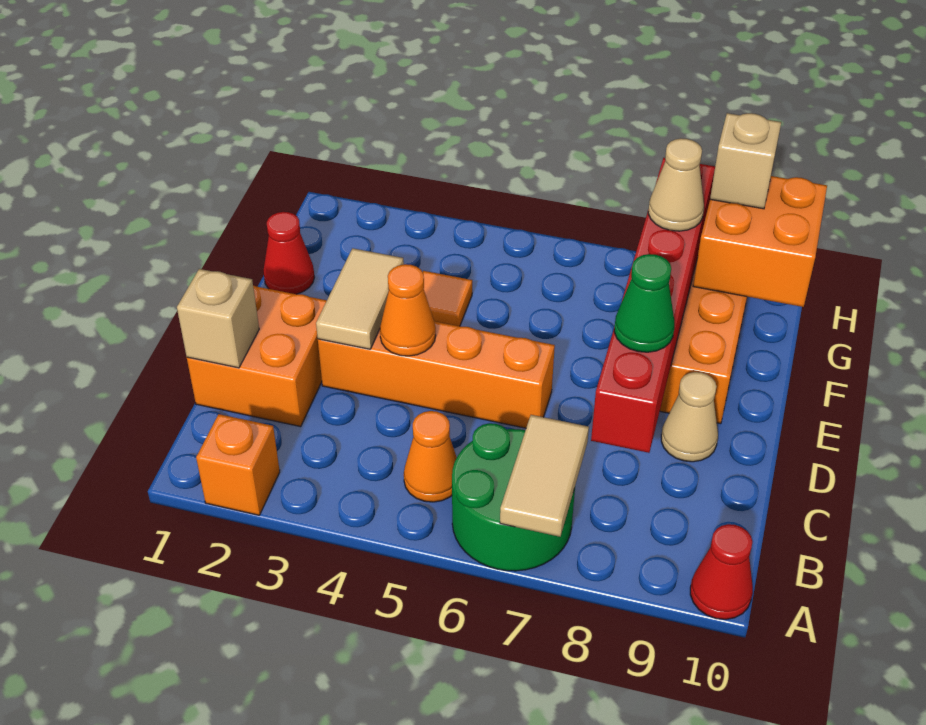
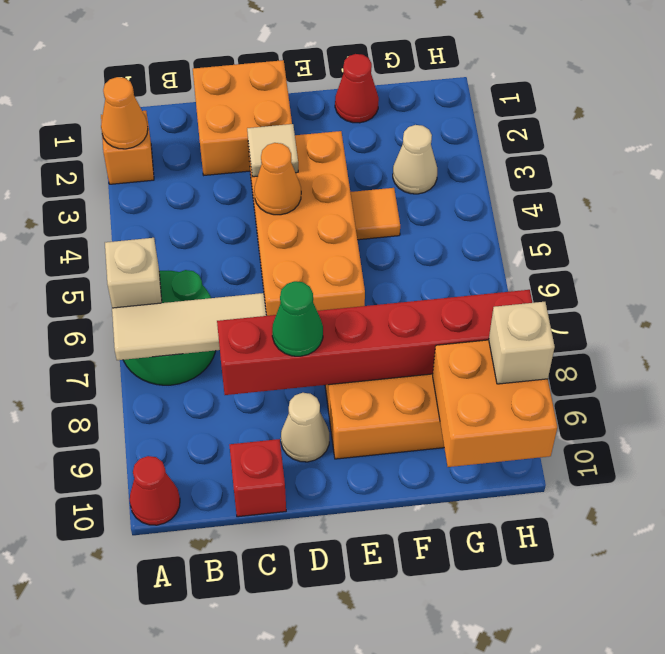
tan tile A7:B7 level 2 -> tan tile A7:C7 level 2
orange cone B5 level 1 -> orange cone A2 level 2
tan brick C1 level 2 -> tan brick A6 level 2
none -> red brick C10 level 1
orange brick D3:D6 level 1 -> orange brick D3:E6 level 1
tan tile D3:E3 level 2 -> tan tile D3 level 2
tan cone G8 level 3 -> tan cone G3 level 1

